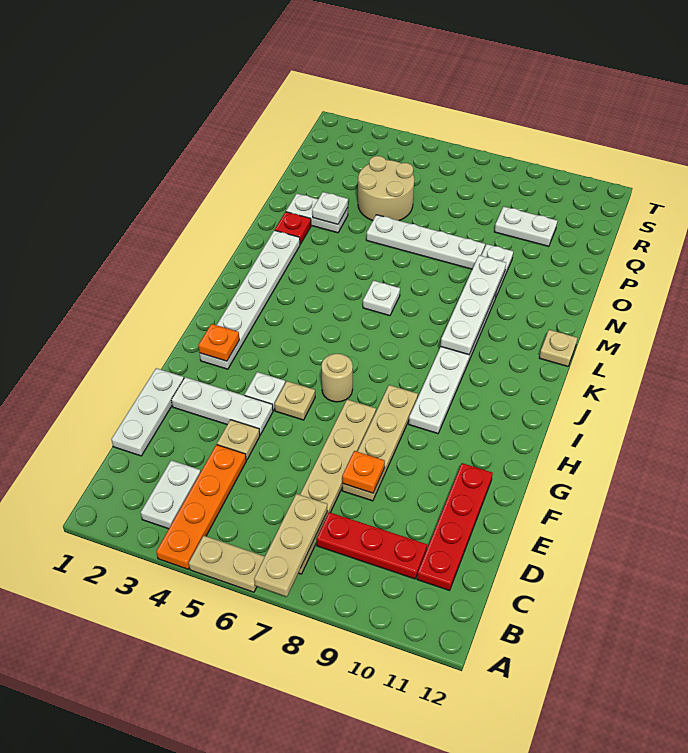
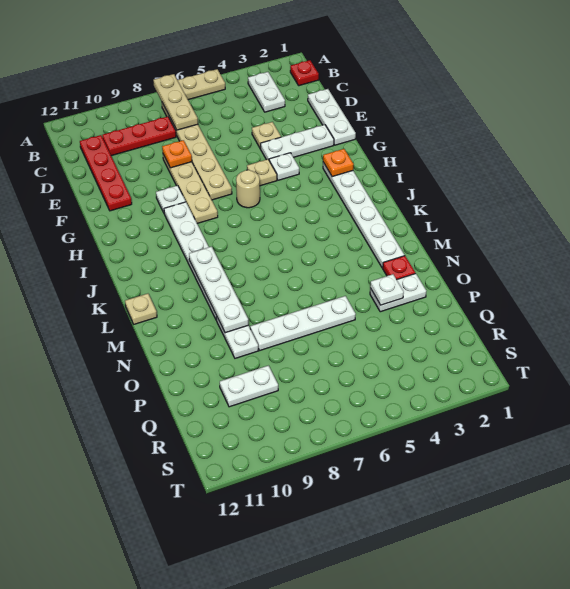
orange plate A4:D4 level 1 -> none
none -> red plate B1 level 1
white plate L6 level 1 -> white plate G9 level 1
tan round brick P4:Q5 level 1 -> none

